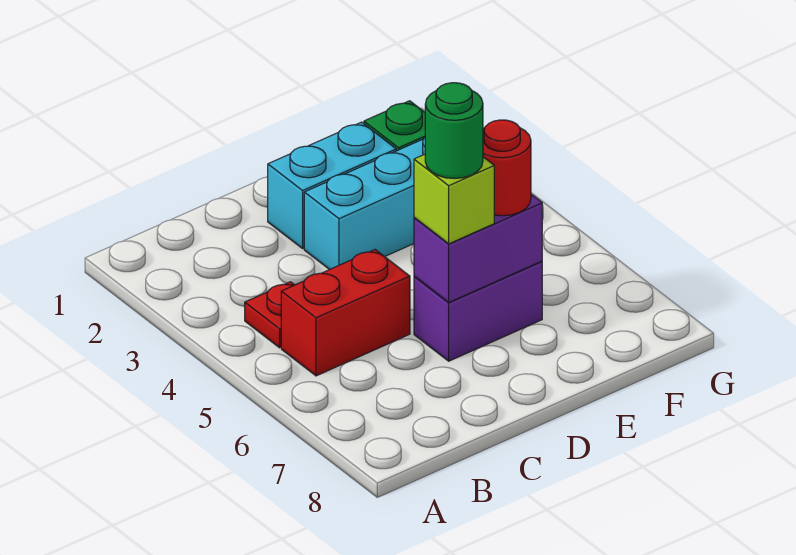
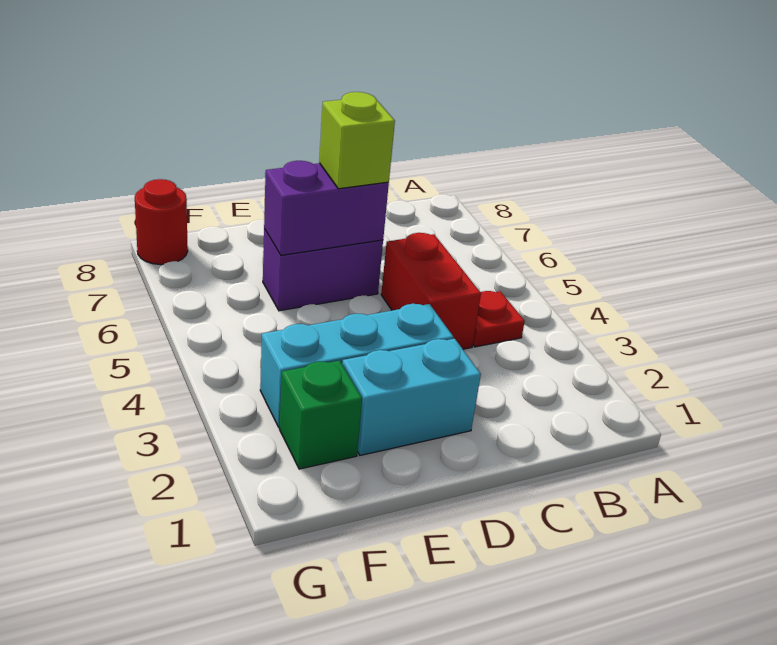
red brick B5:C5 level 1 -> red brick C4:C5 level 1
green round brick D6 level 4 -> none
red round brick E6 level 3 -> red round brick G8 level 1

